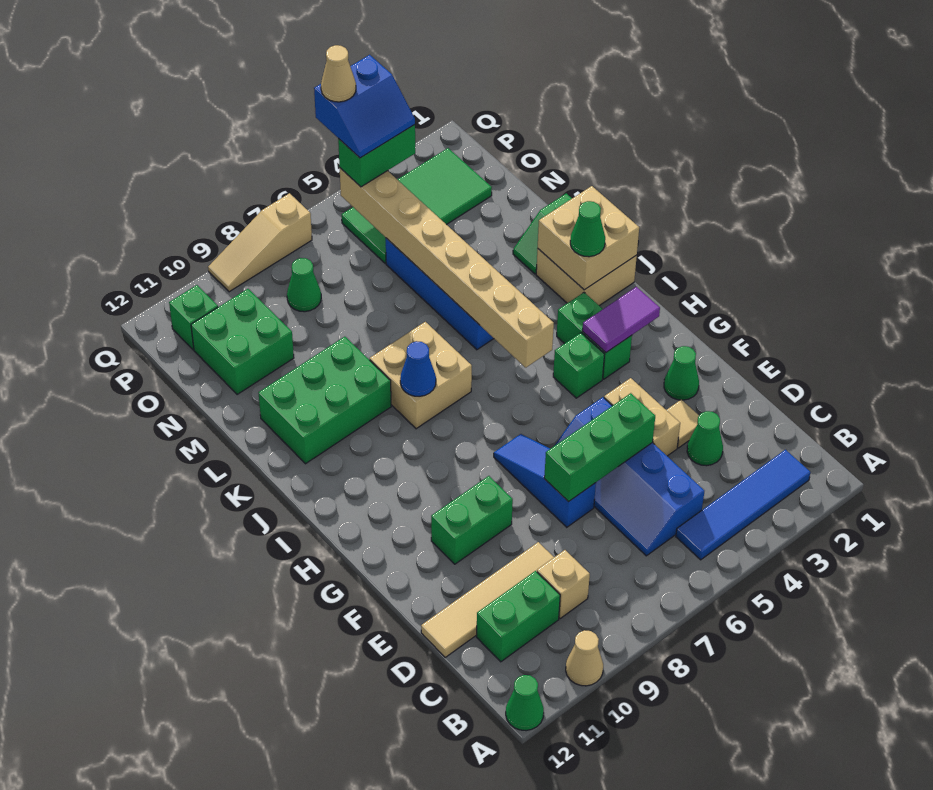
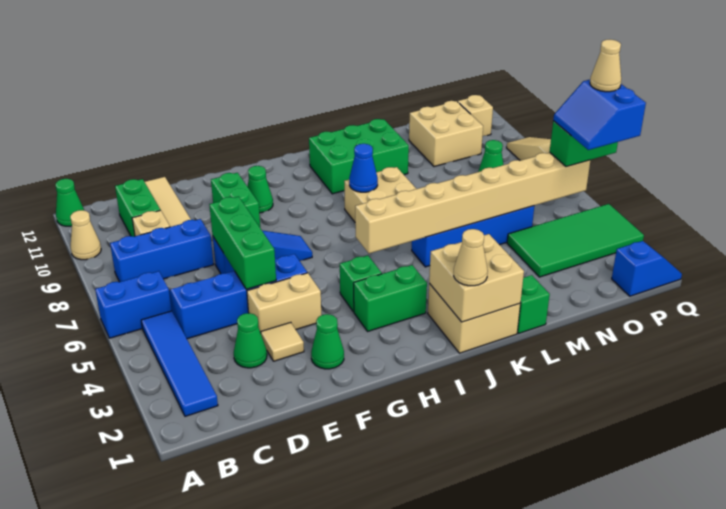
none -> blue brick A6:B6 level 1
none -> blue brick B8:D8 level 1
purple tile H2:H3 level 2 -> none
none -> tan cone J1 level 3
green cone J2 level 3 -> green cone G10 level 1
green brick K9:L11 level 1 -> green brick J10:L11 level 1
green brick N10:O11 level 1 -> tan brick N10:O11 level 1
green tile O2:P5 level 1 -> green tile N3:Q4 level 1
none -> blue slope P1:Q1 level 1 top P
green brick P4:P5 level 3 -> green brick P5:Q5 level 3
green brick P11 level 1 -> tan brick P11 level 1

